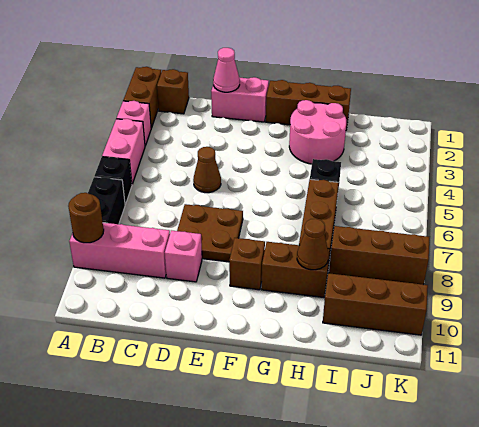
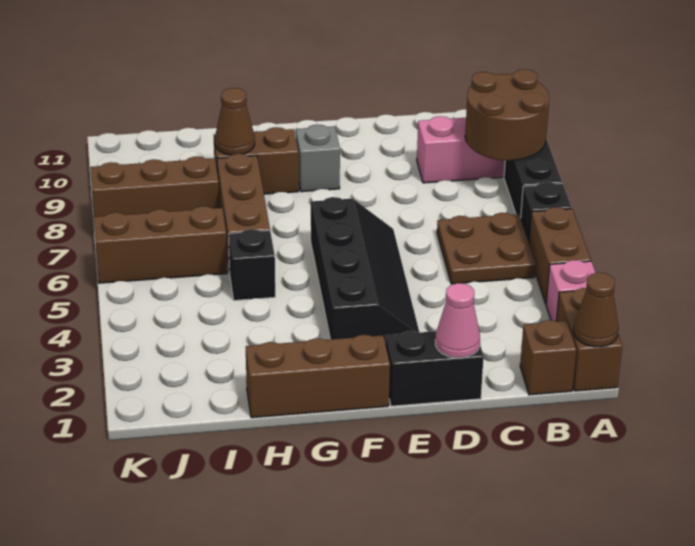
pink brick A4:A5 level 1 -> brown brick A4:A5 level 1
brown round brick A9 level 2 -> brown round brick A8:B9 level 2
pink brick D1:E1 level 1 -> black brick D1:E1 level 1
brown cone D5 level 1 -> brown cone A1 level 2
brown plate D7:E8 level 1 -> brown plate B5:C6 level 1
pink brick D9 level 1 -> none
none -> black slope E3:F6 level 1 top F
brown brick F9 level 1 -> grey brick F9 level 1
pink round brick G2:H3 level 1 -> none
brown brick I10:K10 level 1 -> brown brick I6:K6 level 1

